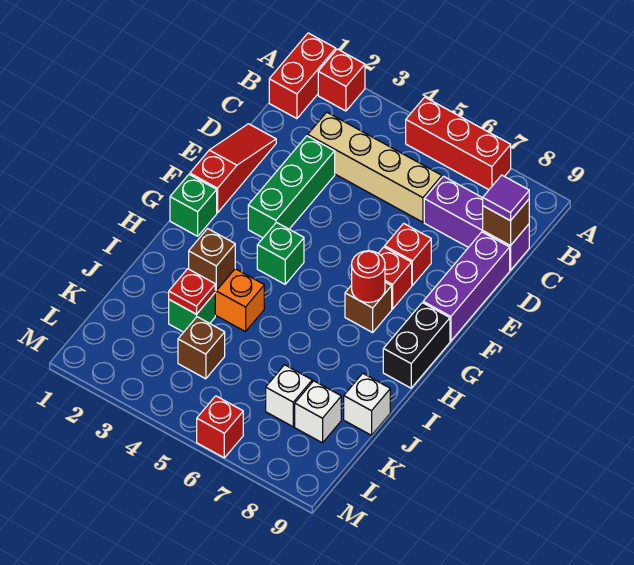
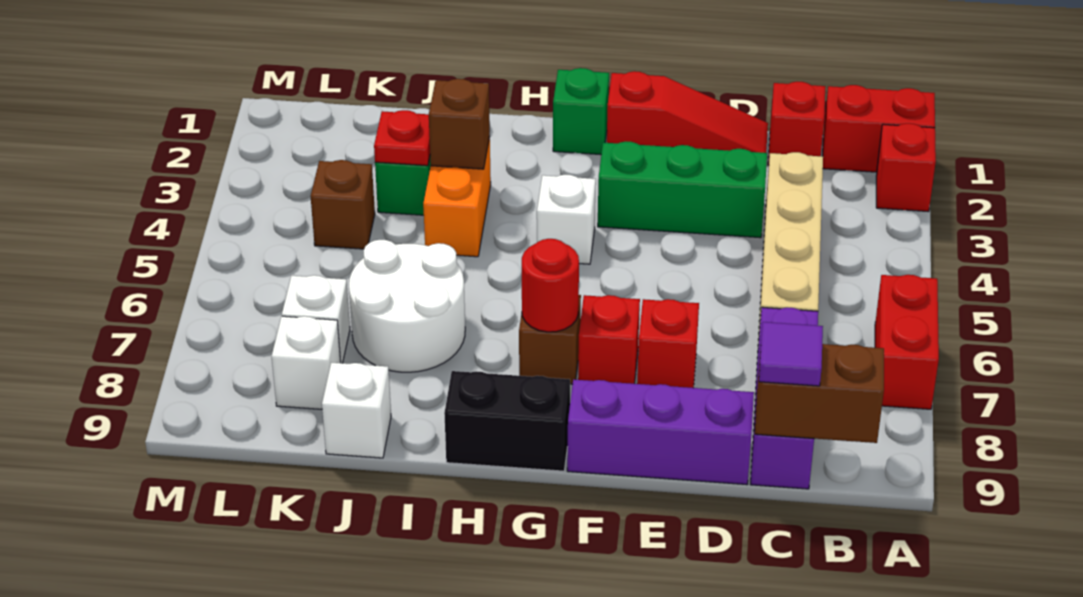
red brick A5:A7 level 1 -> red brick A6:A7 level 1
brown brick C9 level 2 -> brown brick B9:C9 level 2
green brick G4 level 1 -> white brick G4 level 1
none -> white round brick I6:J7 level 1
red brick M6 level 1 -> red brick C1 level 1

